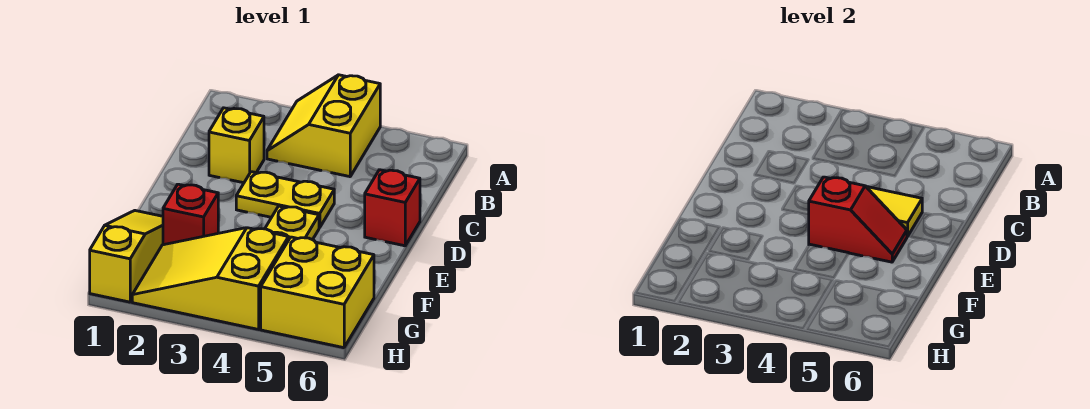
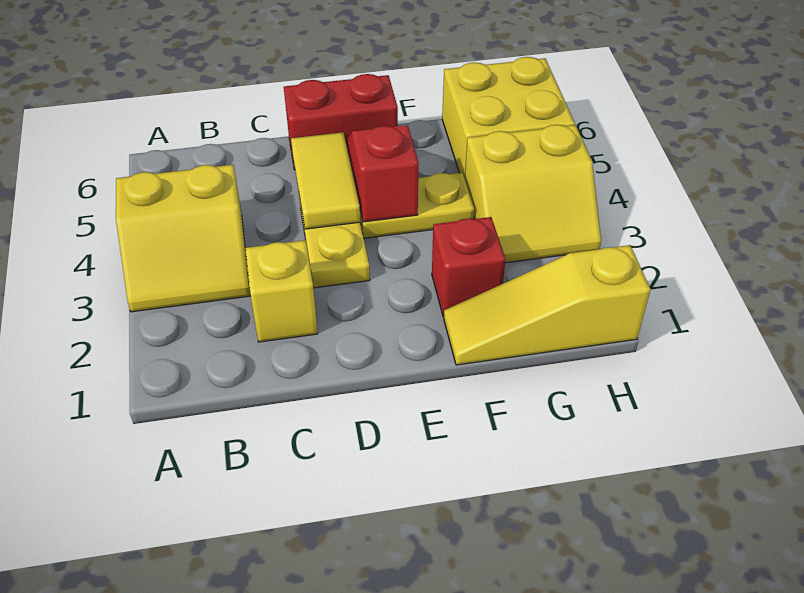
red brick D6 level 1 -> red brick D6:E6 level 1
yellow slope G2:H4 level 1 top 4 -> yellow slope G3:H4 level 1 top 4

